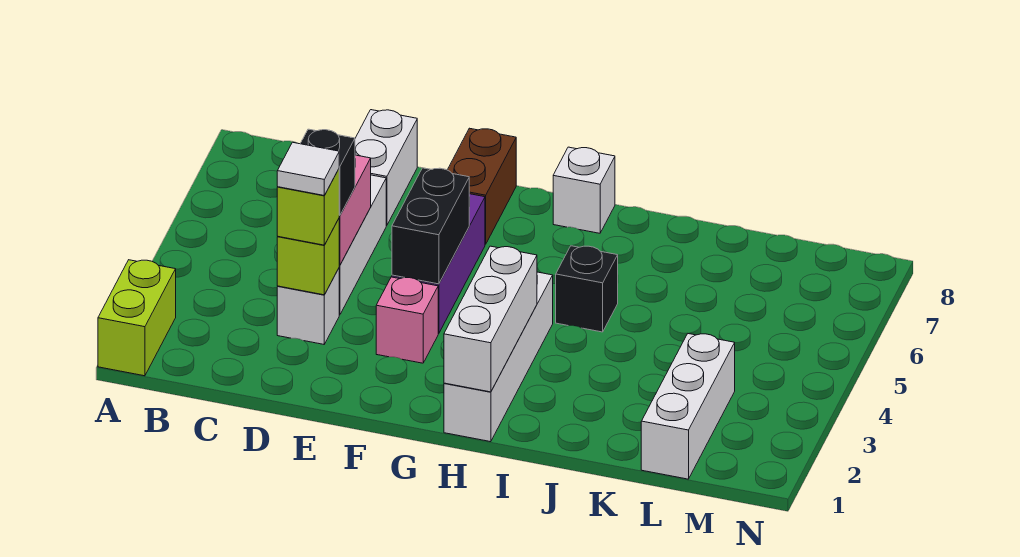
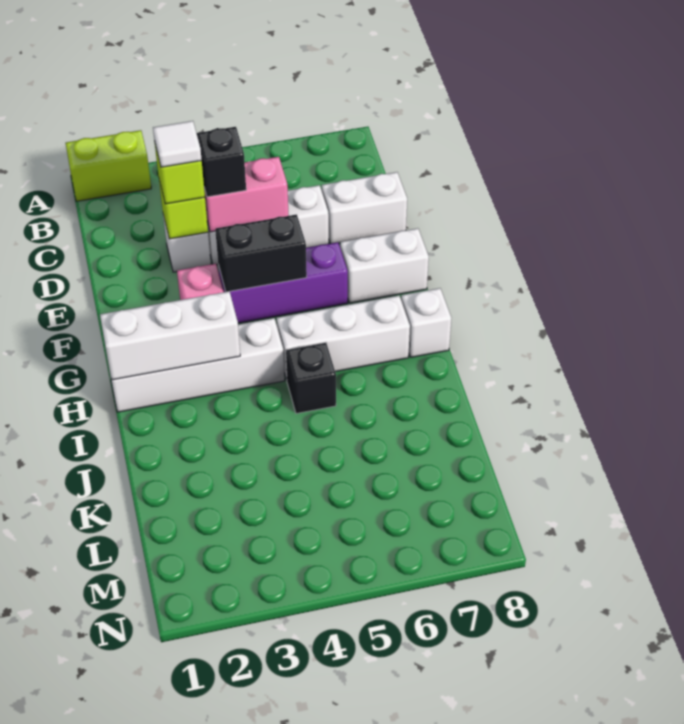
brown brick F7:F8 level 1 -> white brick F7:F8 level 1
white brick L1:L3 level 1 -> white brick H5:H7 level 1

